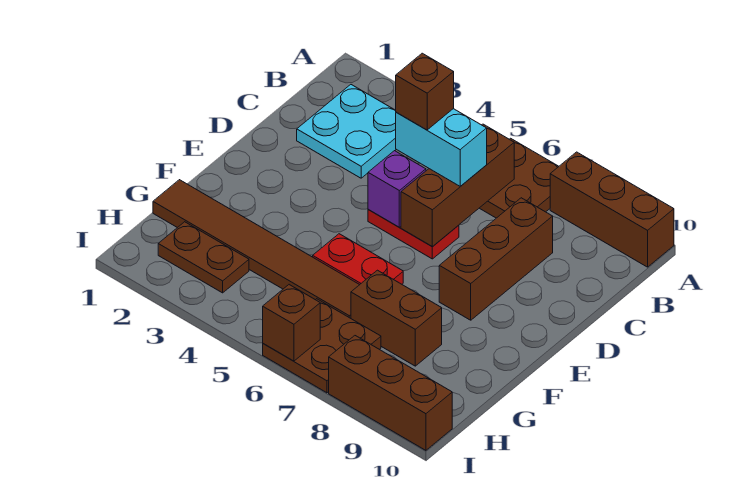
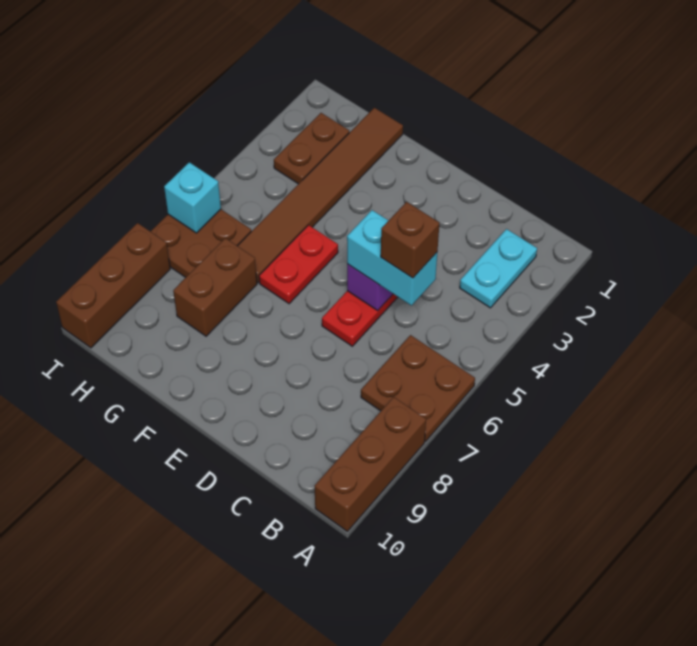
cyan plate B2:C3 level 1 -> cyan plate B2:B3 level 1
brown brick B6:D6 level 2 -> none
cyan brick C5:C6 level 3 -> cyan brick C5:D5 level 3
brown brick C8:E8 level 1 -> none
brown brick I6 level 2 -> cyan brick I6 level 2

